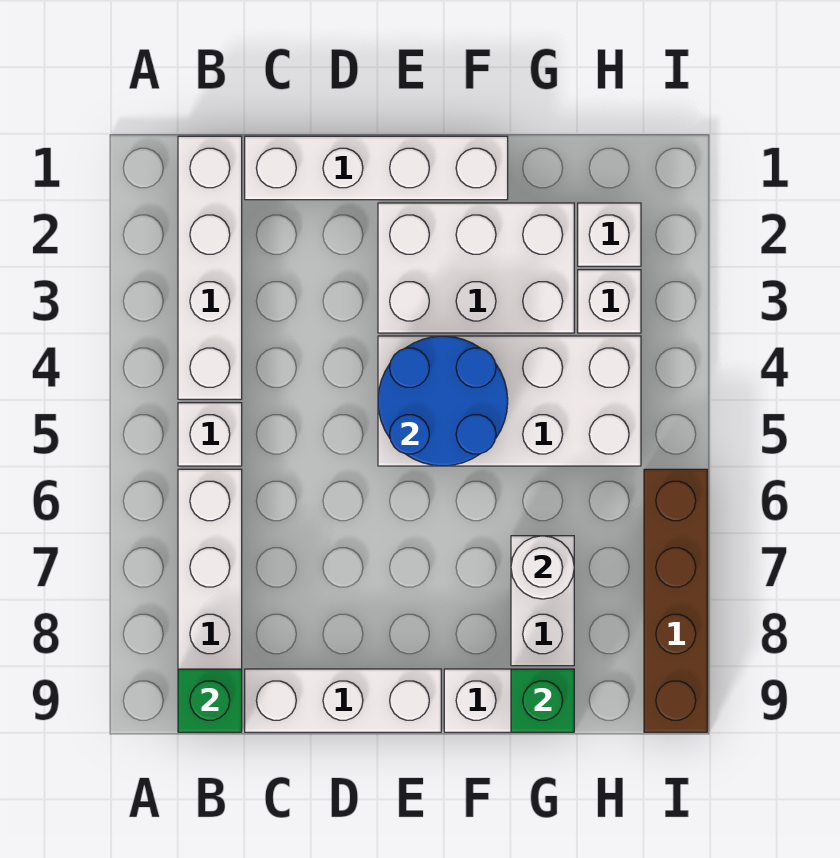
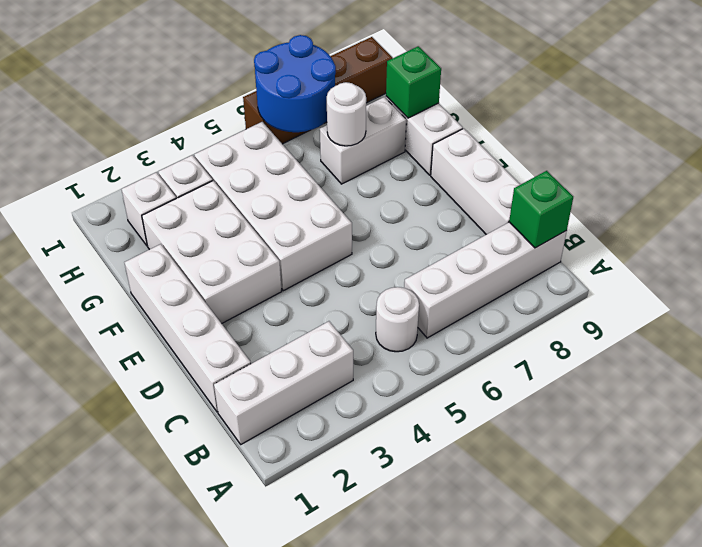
white brick B1:B4 level 1 -> white brick B1:B3 level 1
white brick B5 level 1 -> white round brick B5 level 1
blue round brick E4:F5 level 2 -> blue round brick H6:I7 level 2

